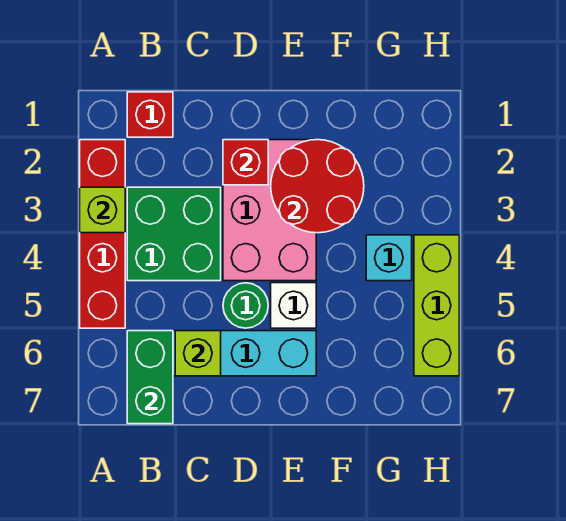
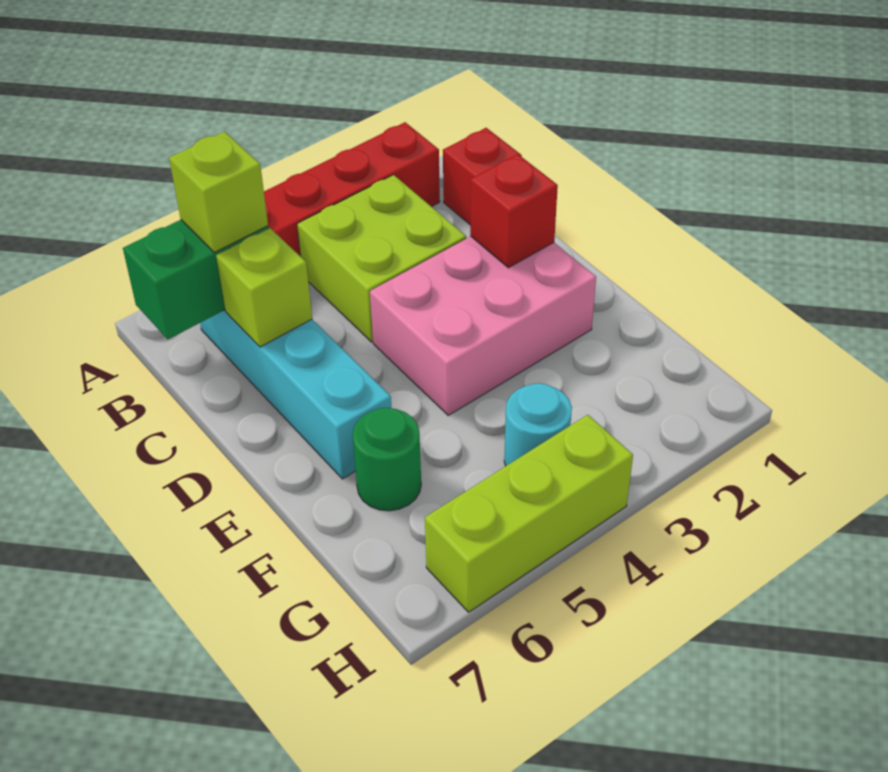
lime brick A3 level 2 -> lime brick B6 level 3
green brick B3:C4 level 1 -> lime brick B3:C4 level 1
green round brick D5 level 1 -> green round brick F6 level 1
red round brick E2:F3 level 2 -> none
white brick E5 level 1 -> none
cyan brick G4 level 1 -> cyan round brick G4 level 1

